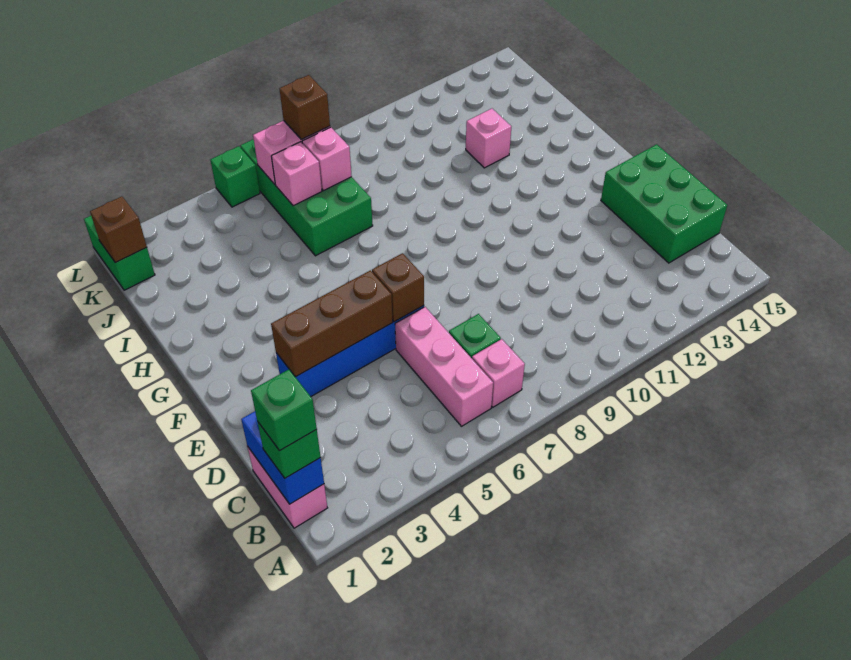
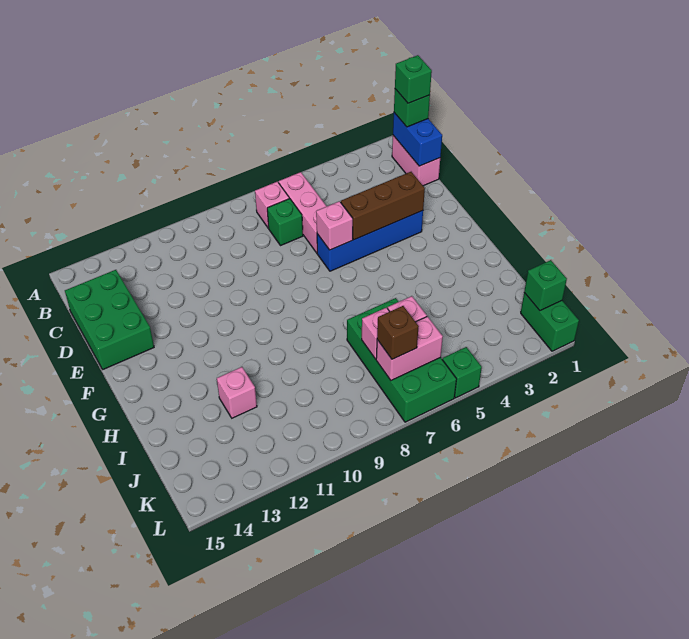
brown brick E6 level 2 -> pink brick E6 level 2
brown brick K1 level 2 -> green brick K1 level 2

